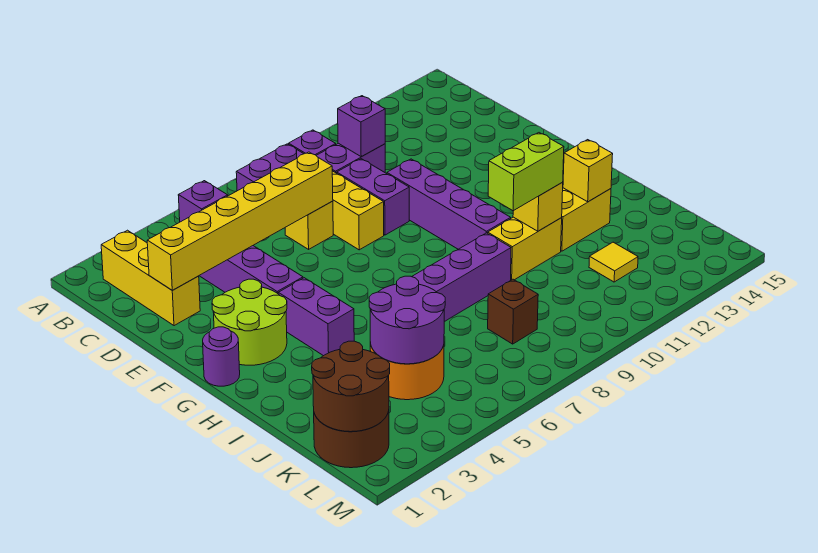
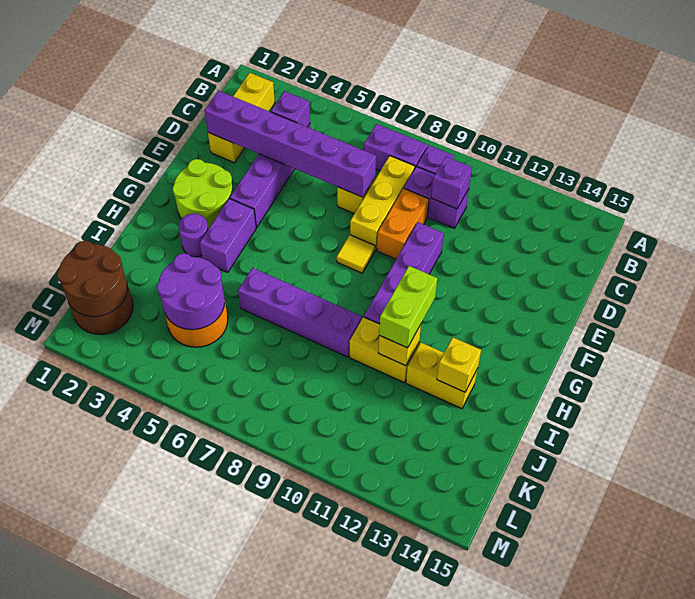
yellow brick D2:D7 level 2 -> purple brick D2:D7 level 2
purple brick D9:E9 level 1 -> orange brick D9:E9 level 1
purple round brick G1 level 1 -> purple round brick H3 level 1
lime brick I10:I11 level 3 -> lime brick H11:I11 level 3
brown brick K8 level 1 -> none
yellow tile K12 level 1 -> yellow tile F8 level 1

